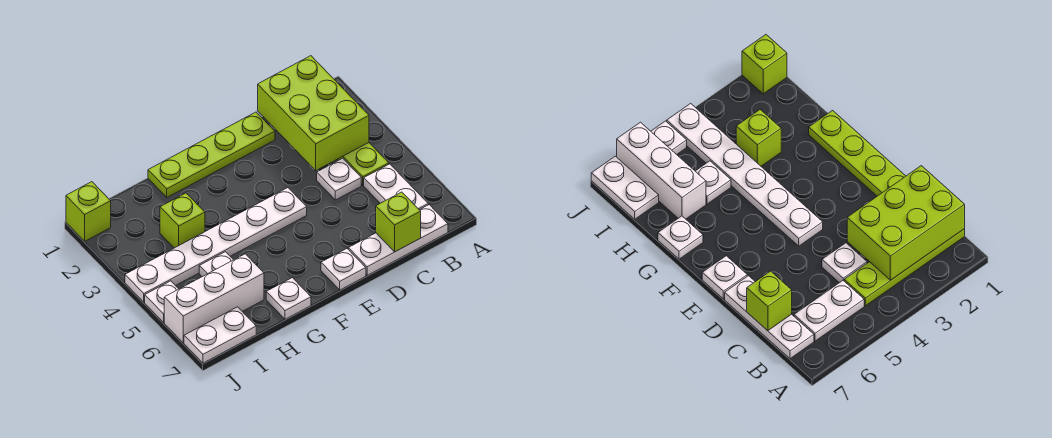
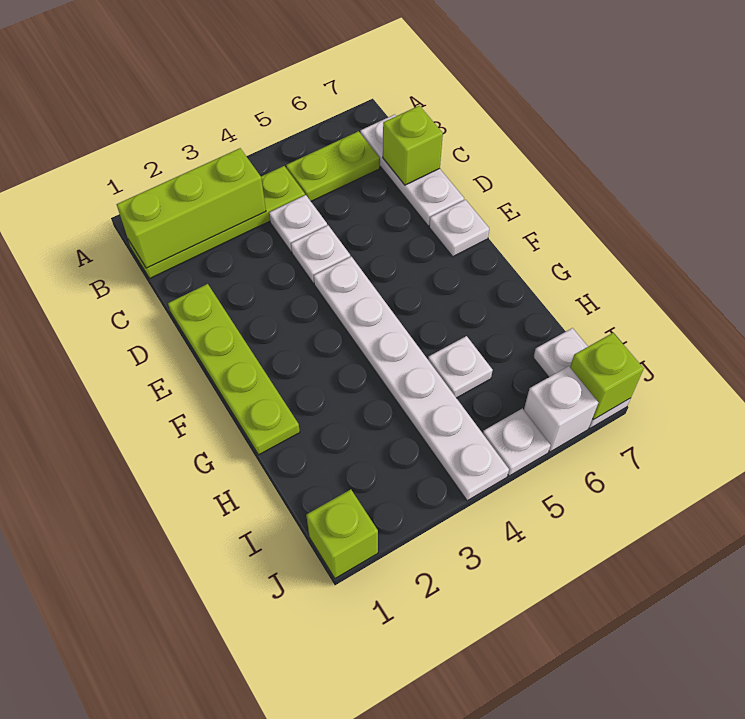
lime brick B1:C3 level 2 -> lime brick B1:B3 level 2
white plate B5:B6 level 1 -> lime plate B5:B6 level 1
white plate G7 level 1 -> white plate D4 level 1
lime brick H3 level 1 -> lime brick J7 level 2
white brick H6:J6 level 1 -> white brick J6 level 1

